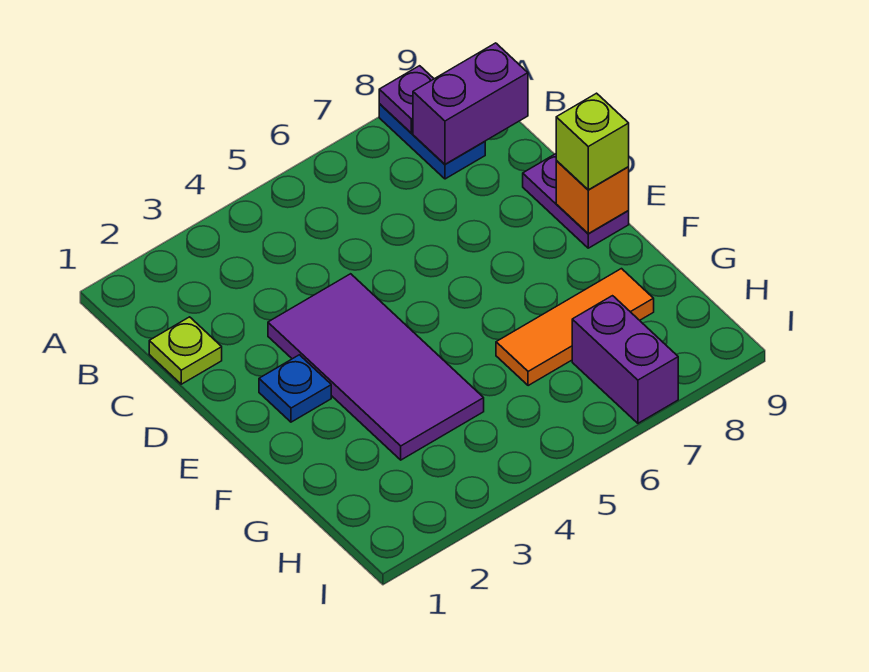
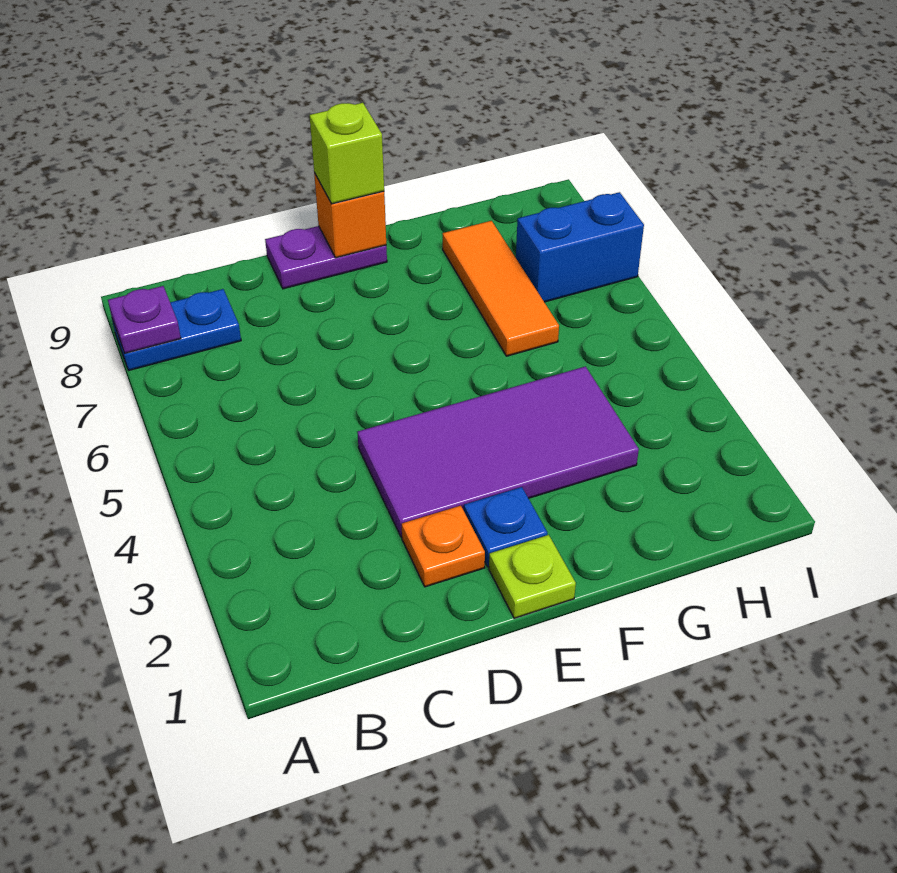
purple brick B8:B9 level 2 -> none
lime plate C1 level 1 -> lime plate E1 level 1
none -> orange plate D2 level 1
purple brick H7:I7 level 1 -> blue brick H7:I7 level 1

